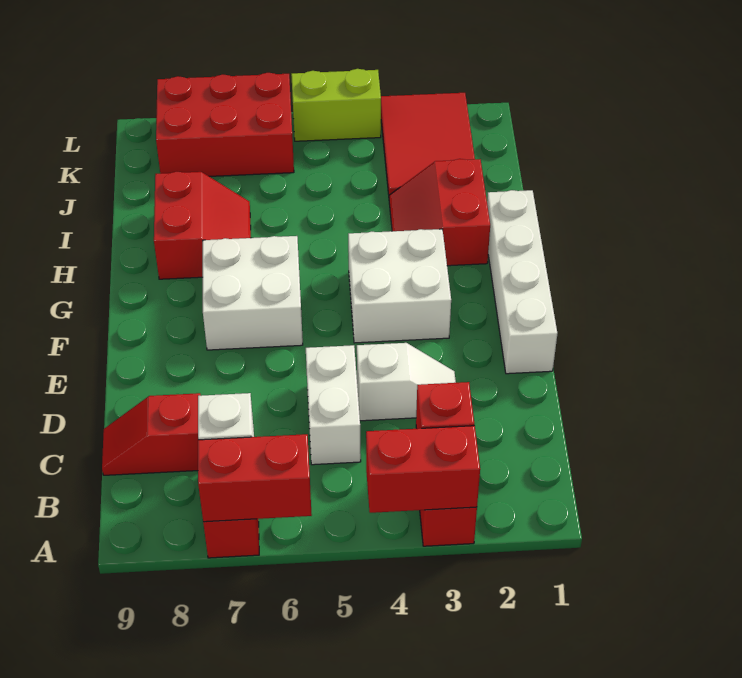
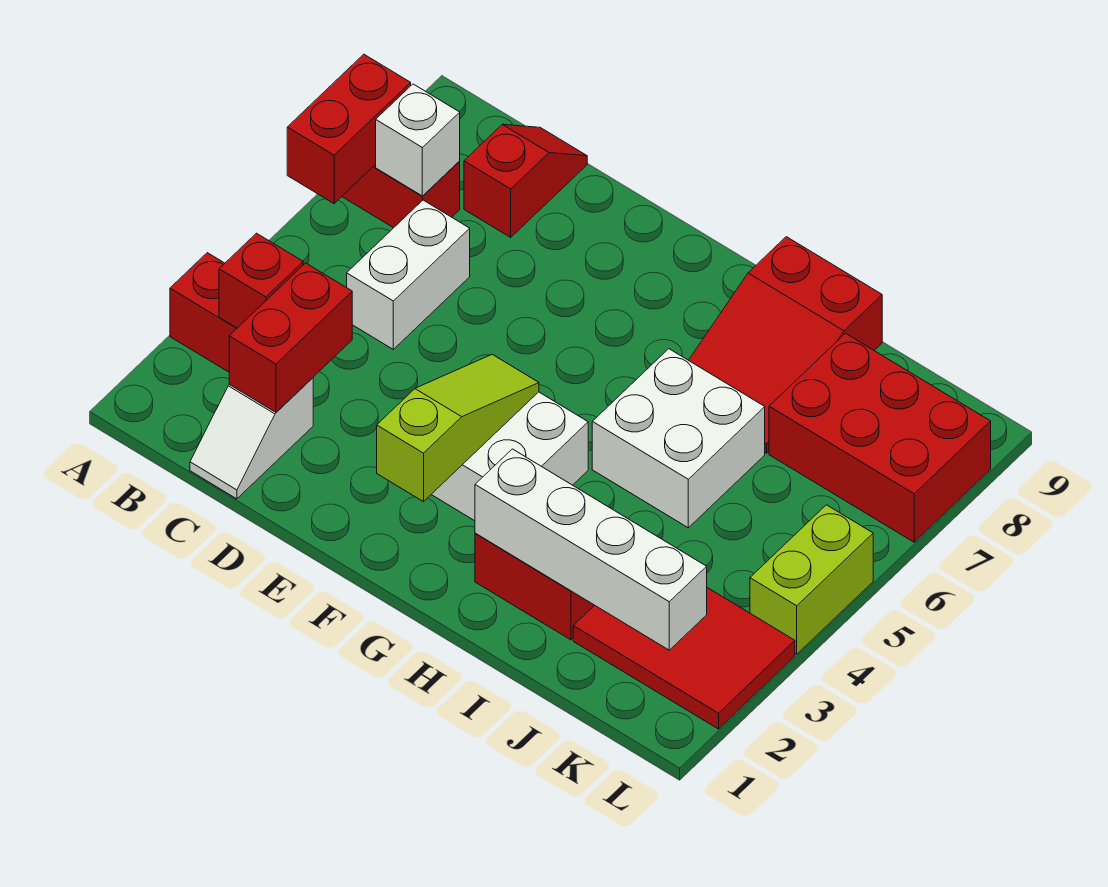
red brick A3:A4 level 2 -> red brick C2:C3 level 2
white brick C5:D5 level 1 -> white brick C5:C6 level 1
white slope D3:D4 level 1 top 4 -> white slope C1:C2 level 1 top 2
white brick E1:H1 level 1 -> white brick H2:K2 level 2
none -> lime slope F2:F4 level 2 top 2
white brick F6:G7 level 1 -> white brick H5:I6 level 1
red slope H7:I8 level 1 top 8 -> red slope H7:I9 level 1 top 9
red brick K6:L8 level 1 -> red brick J7:L8 level 1

